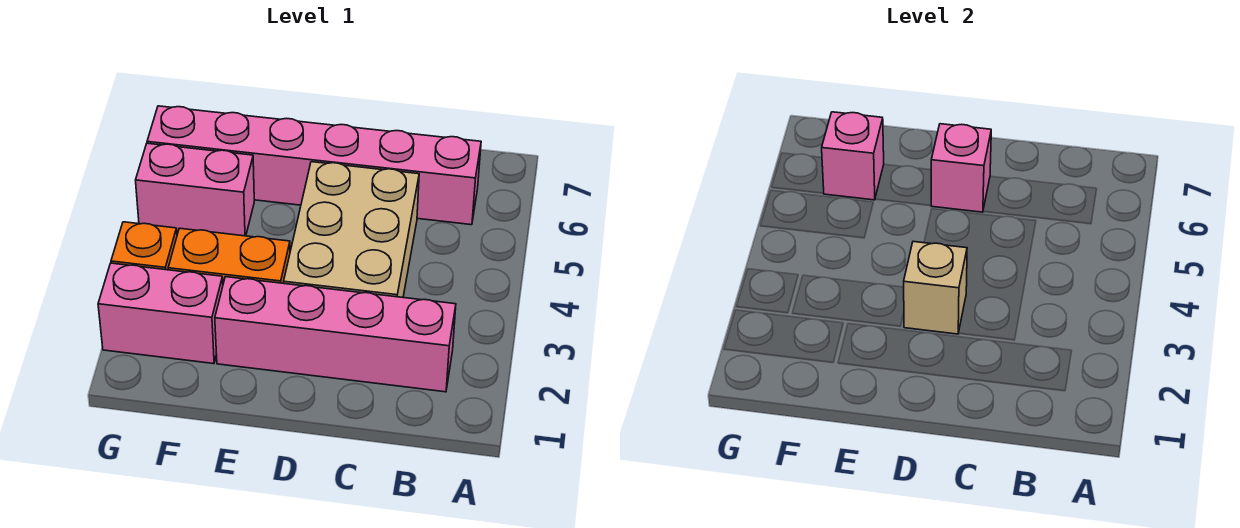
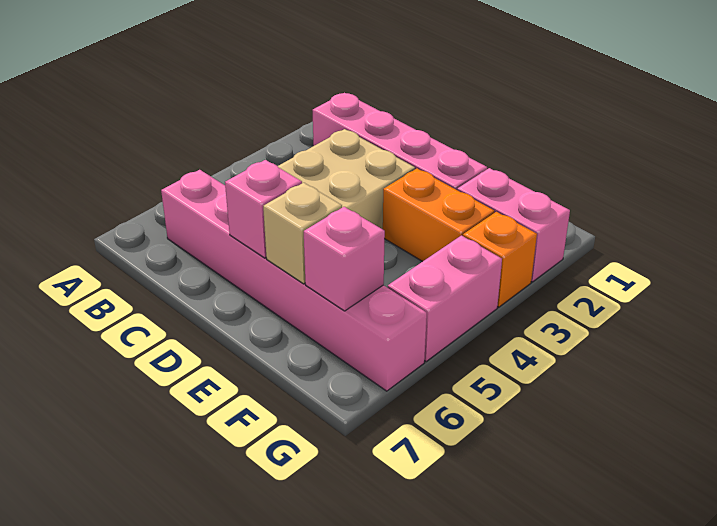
tan brick D3 level 2 -> tan brick E6 level 2
pink brick F5:G5 level 1 -> pink brick G4:G5 level 1

